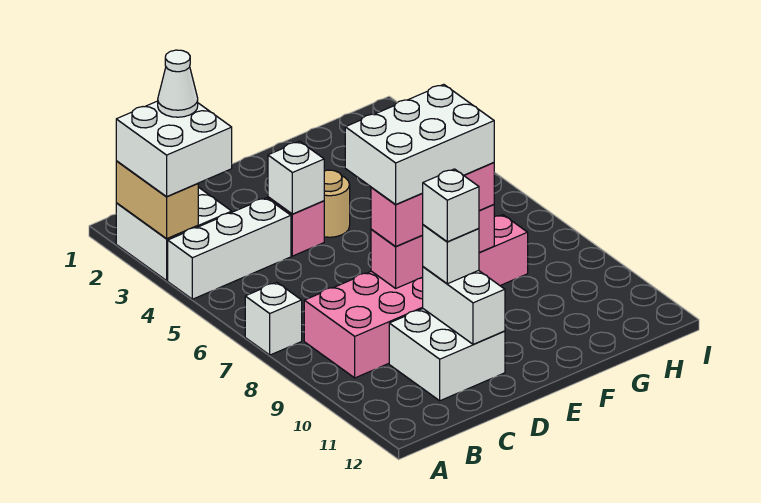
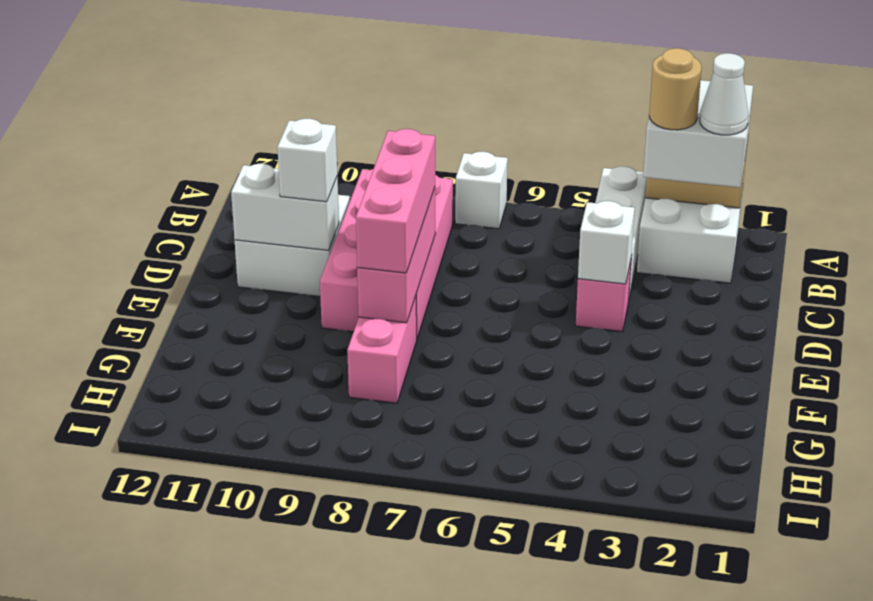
white brick D7:F8 level 4 -> none
white brick D10 level 4 -> none
tan round brick E4 level 1 -> tan round brick B3 level 4

